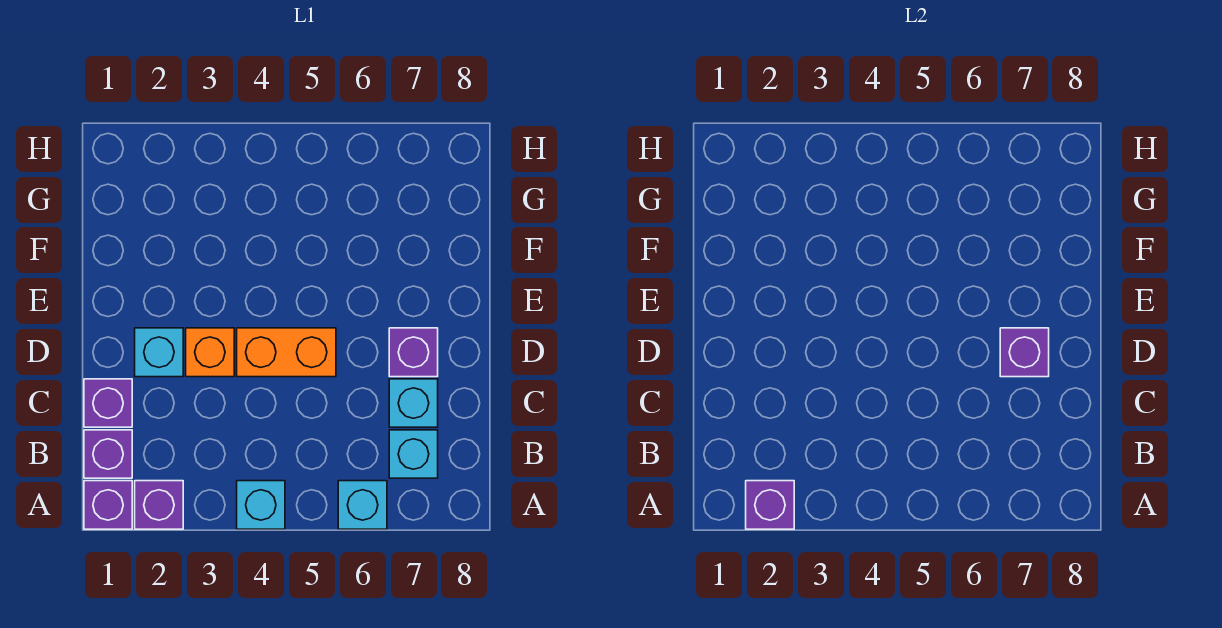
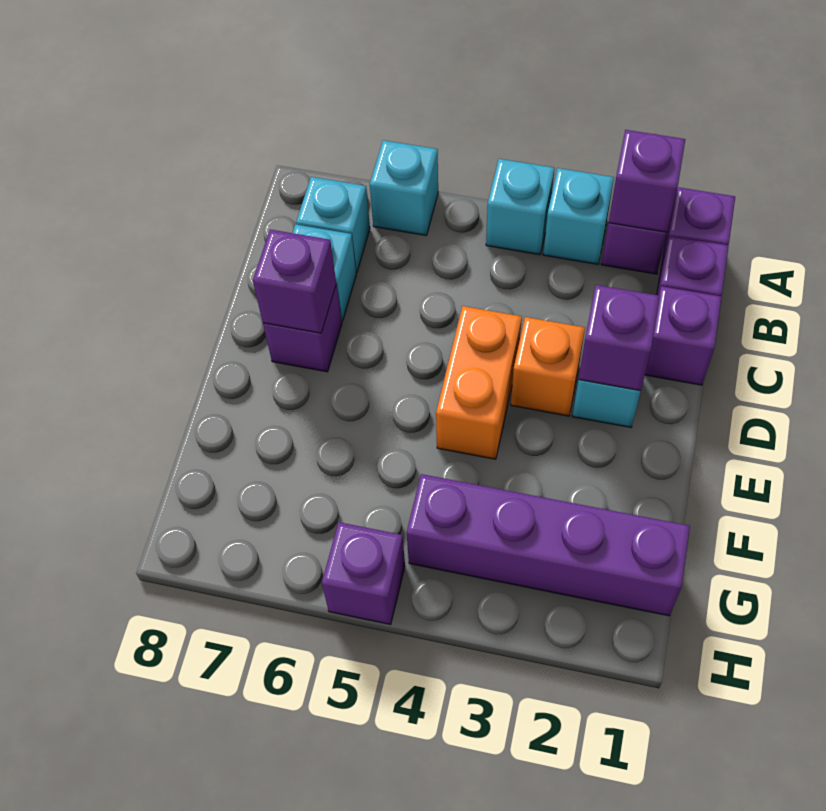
none -> cyan brick A3 level 1
none -> purple brick D2 level 2
orange brick D4:D5 level 1 -> orange brick D4:E4 level 1
none -> purple brick G1:G4 level 1
none -> purple brick H5 level 1

